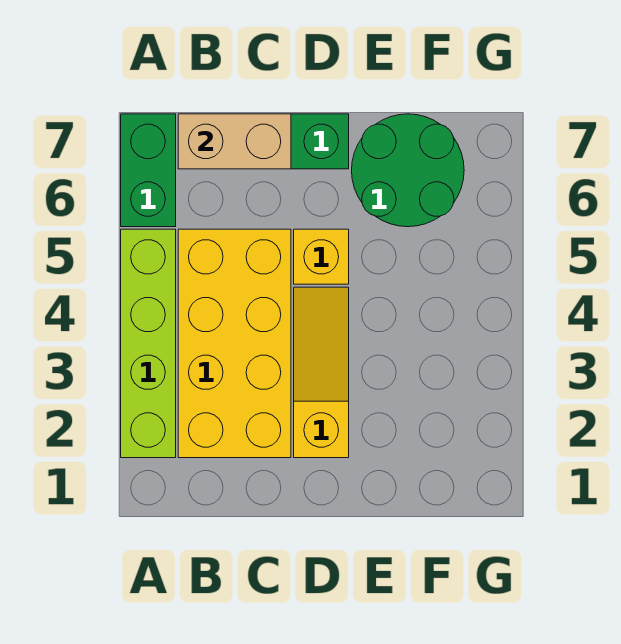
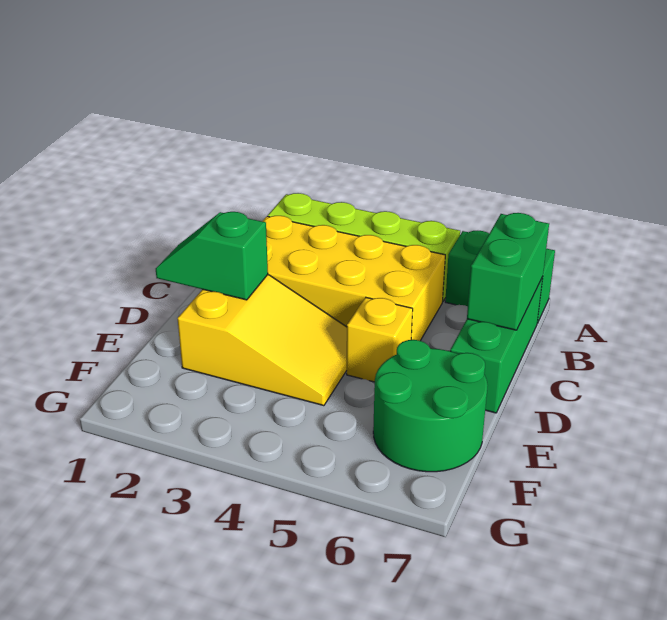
tan brick B7:C7 level 2 -> green brick B7:C7 level 2
none -> green slope D1:D2 level 2 top 2
yellow slope D2:D4 level 1 top 2 -> yellow slope D2:E4 level 1 top 2

